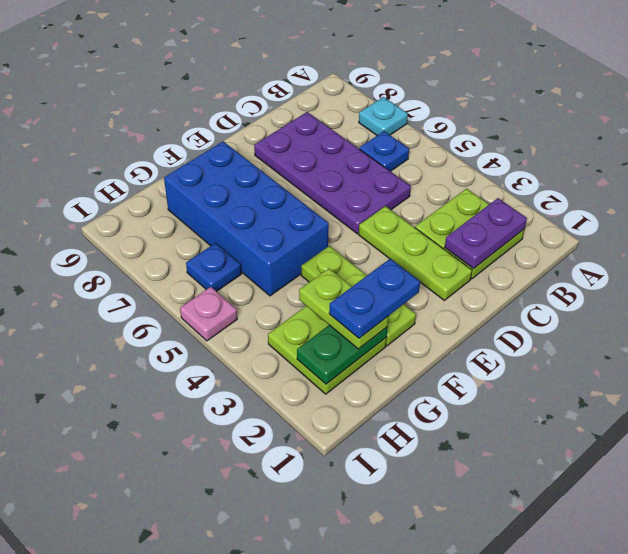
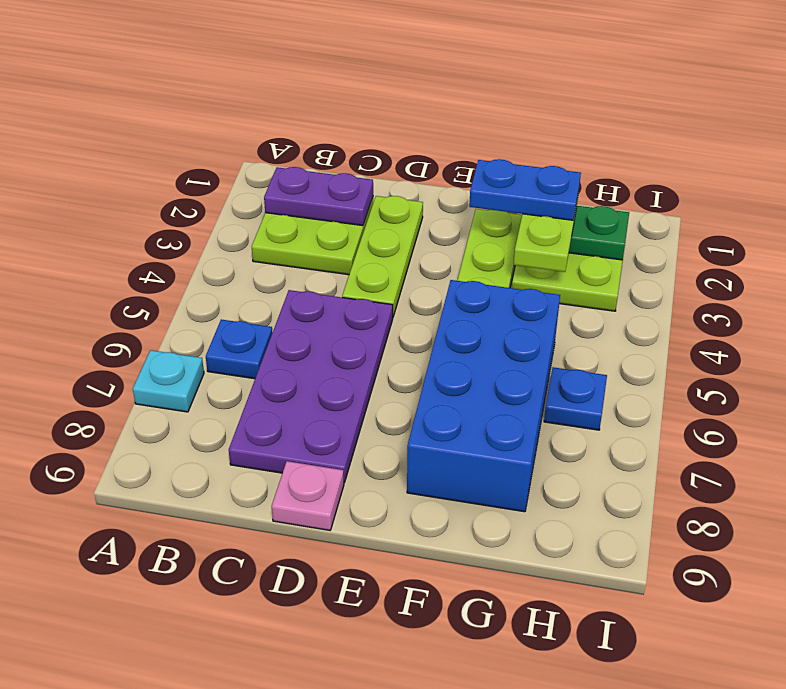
pink plate I5 level 1 -> pink plate D9 level 1

